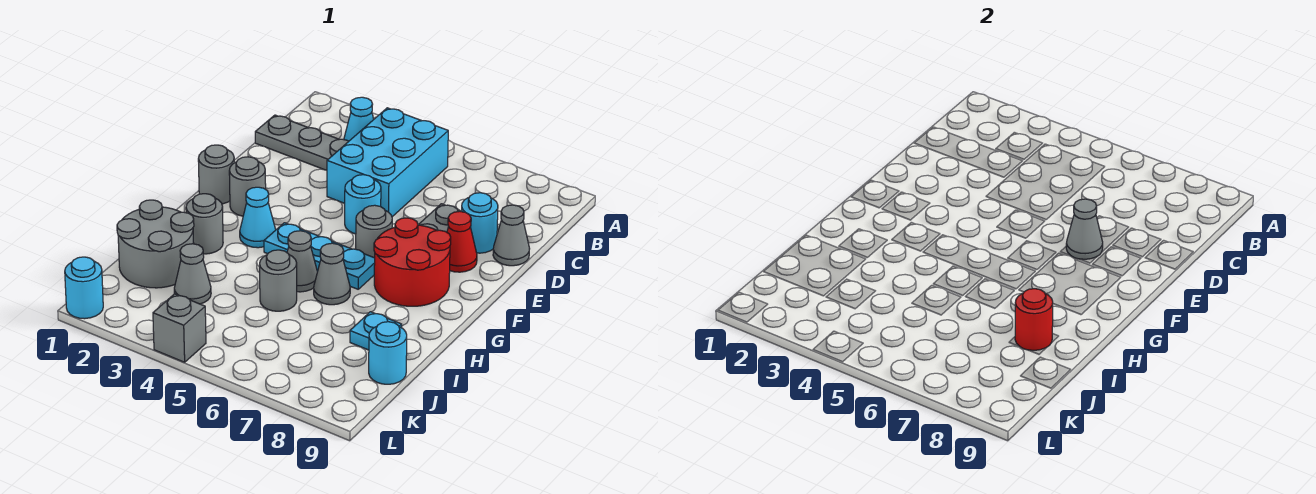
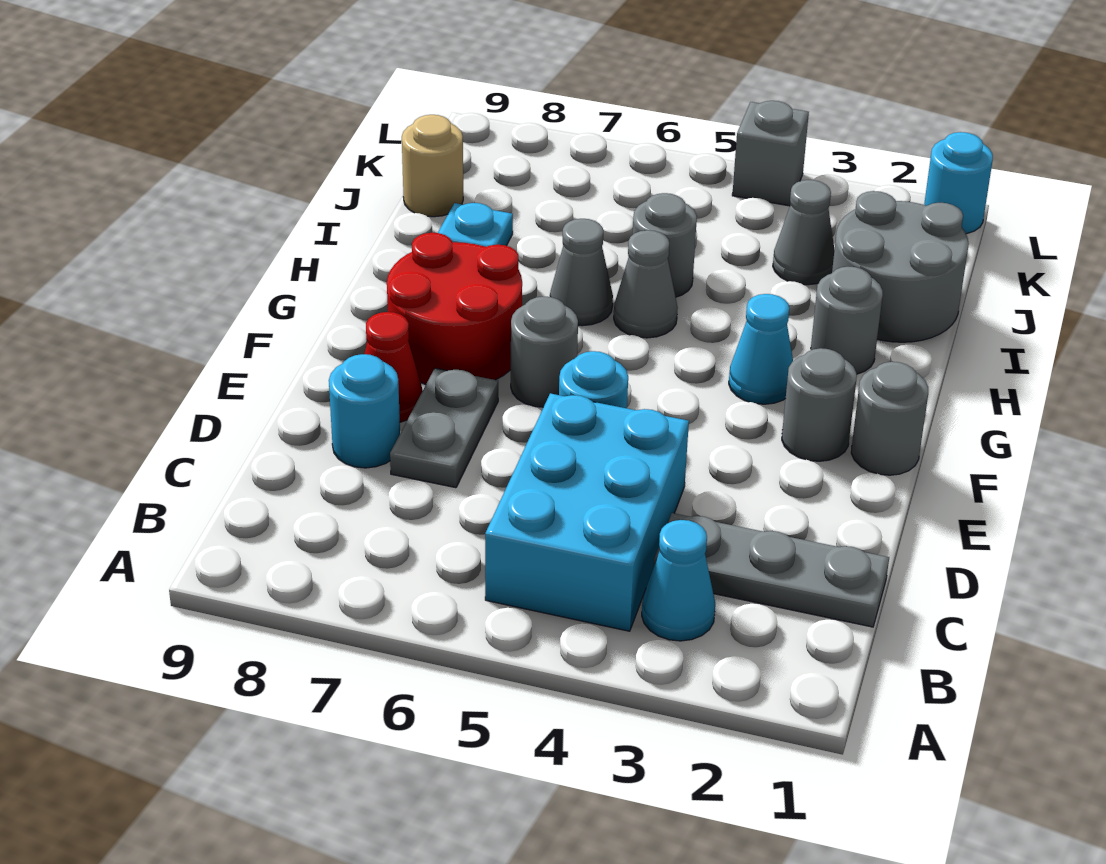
grey cone D9 level 1 -> none
grey cone E7 level 2 -> none
cyan plate G4:G6 level 1 -> none
red round brick I8 level 2 -> none
cyan round brick J9 level 1 -> tan round brick J9 level 1

